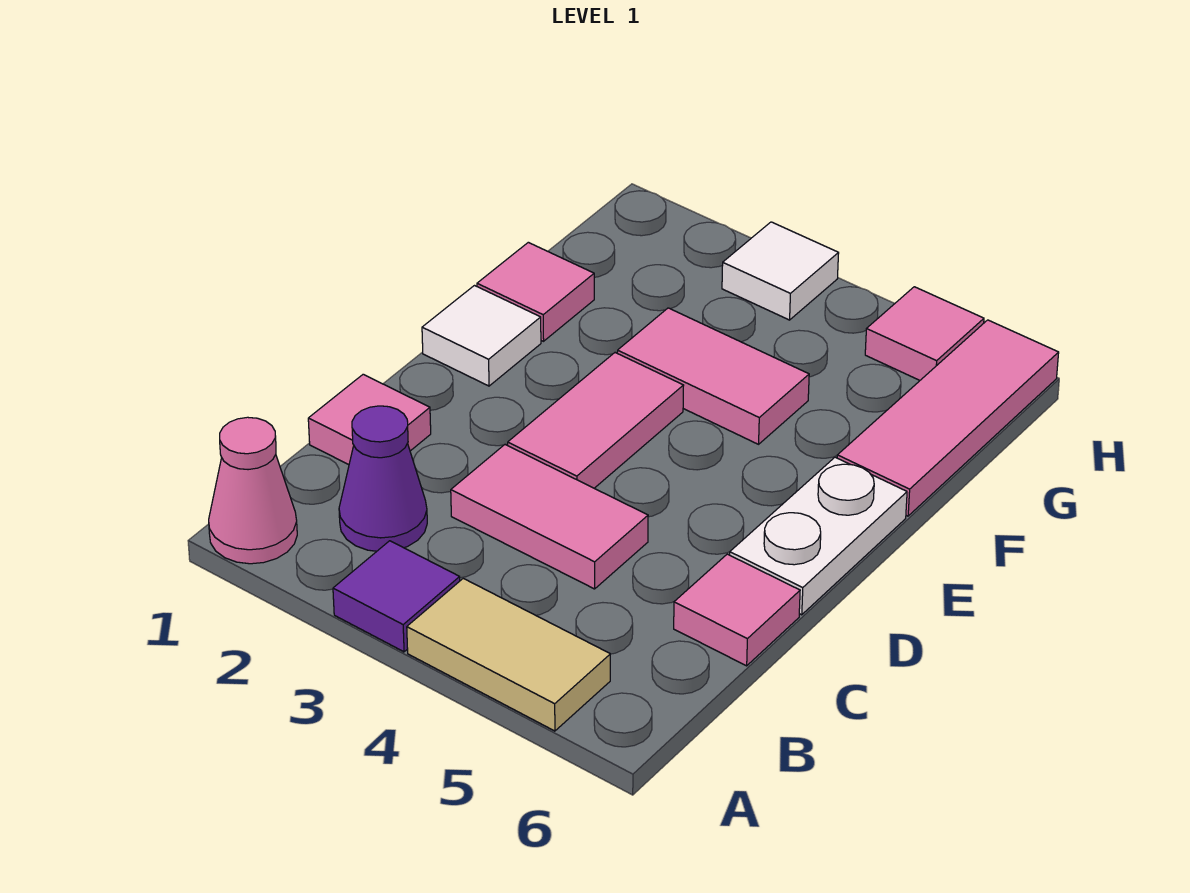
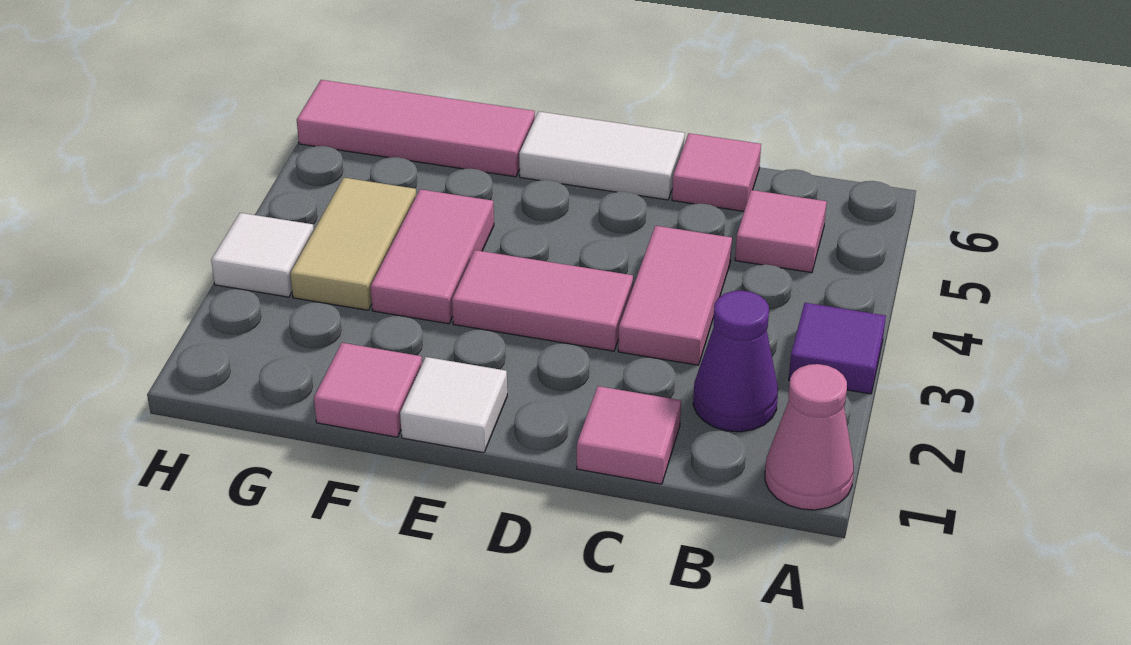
tan tile A4:A5 level 1 -> tan tile G3:G4 level 1
white plate D6:E6 level 1 -> white tile D6:E6 level 1
pink tile H5 level 1 -> pink tile B5 level 1

